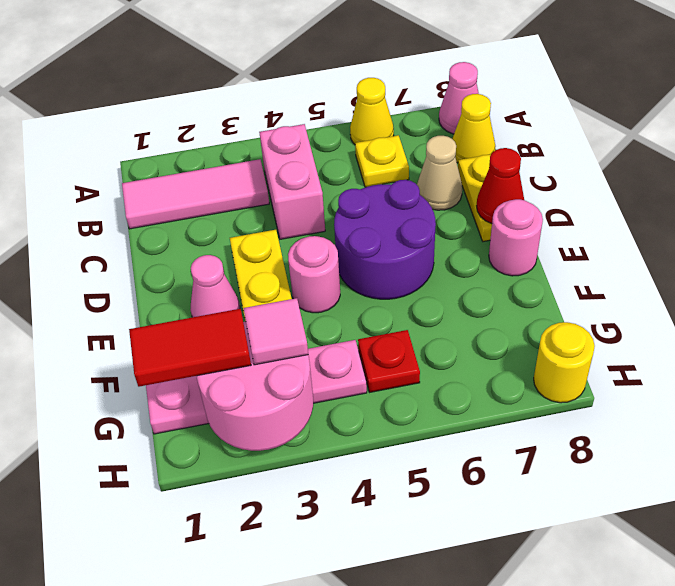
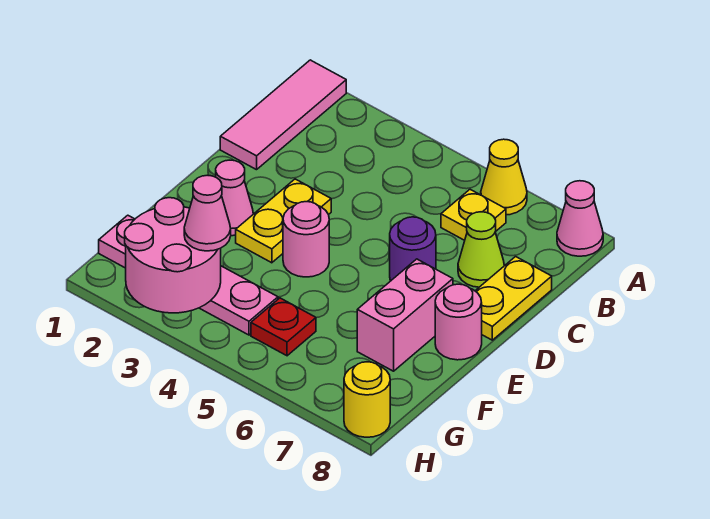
pink tile B1:B3 level 1 -> pink tile A1:C1 level 1
pink brick B4:C4 level 1 -> pink brick E7:F7 level 1
yellow cone B8 level 1 -> none
tan cone C7 level 1 -> lime cone C7 level 1
purple round brick D5:E6 level 1 -> purple round brick D6 level 1
red cone D8 level 2 -> none
red tile G1:G2 level 3 -> none
pink tile G3 level 3 -> pink cone G3 level 3

